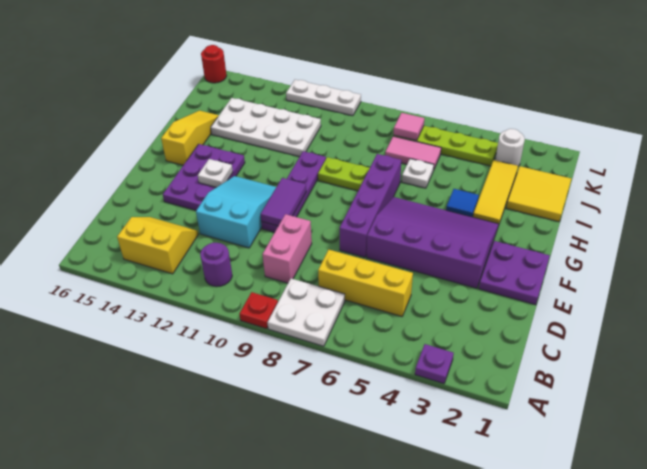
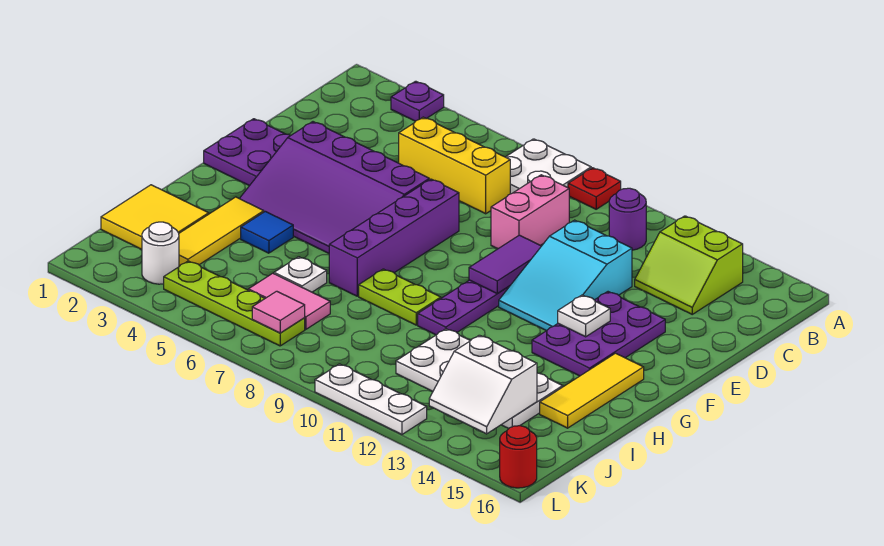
yellow slope B13:C14 level 1 top B -> lime slope B13:C14 level 1 top B
yellow slope G15:I15 level 1 top G -> yellow tile G15:I15 level 1
none -> white slope J13:K14 level 2 top J

